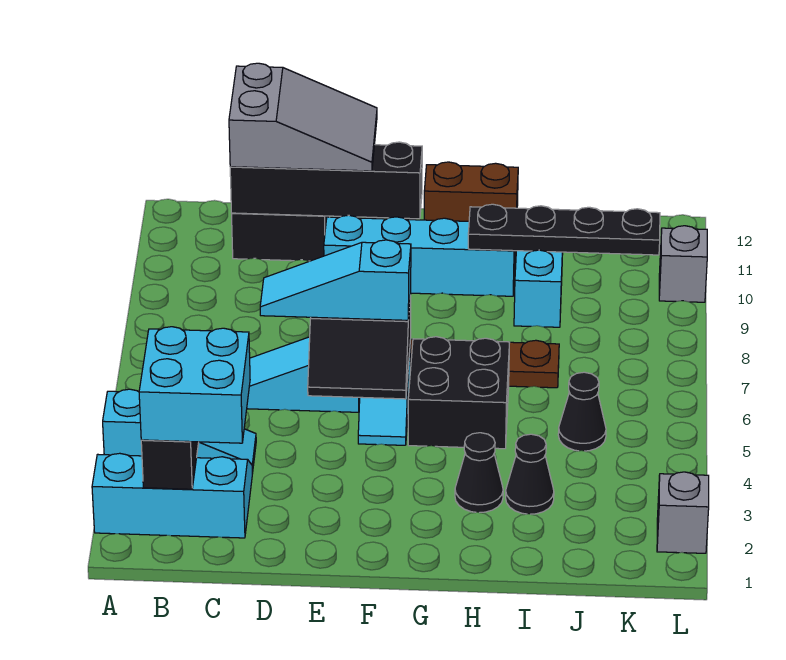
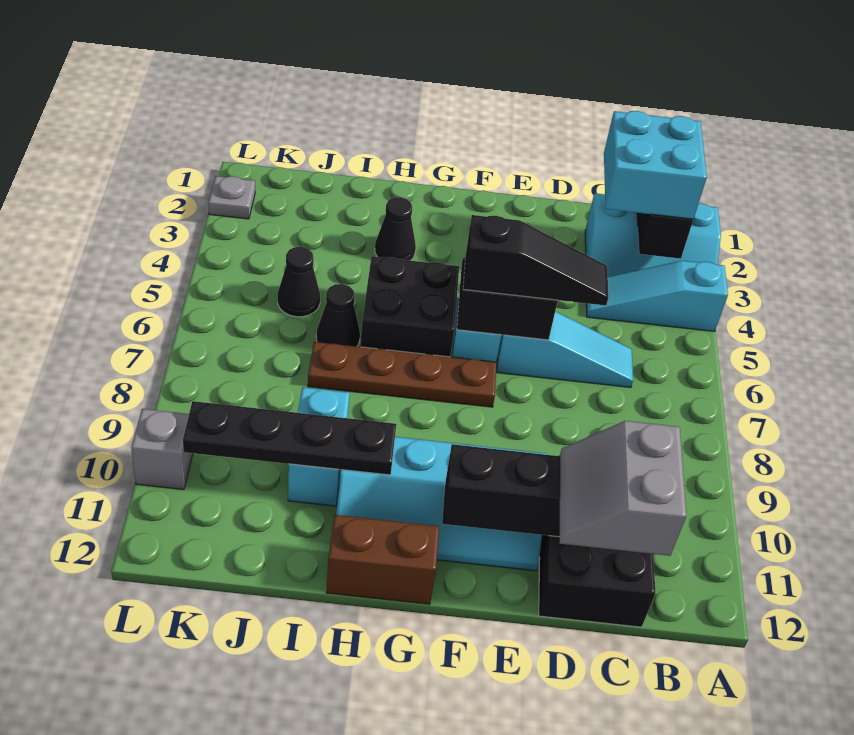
grey slope C11:E12 level 3 top C -> grey slope C11:D12 level 3 top C
cyan slope D6:F6 level 3 top F -> black slope D6:F6 level 3 top F
black cone I3 level 1 -> black cone I6 level 1
grey brick L2 level 1 -> grey plate L2 level 1

